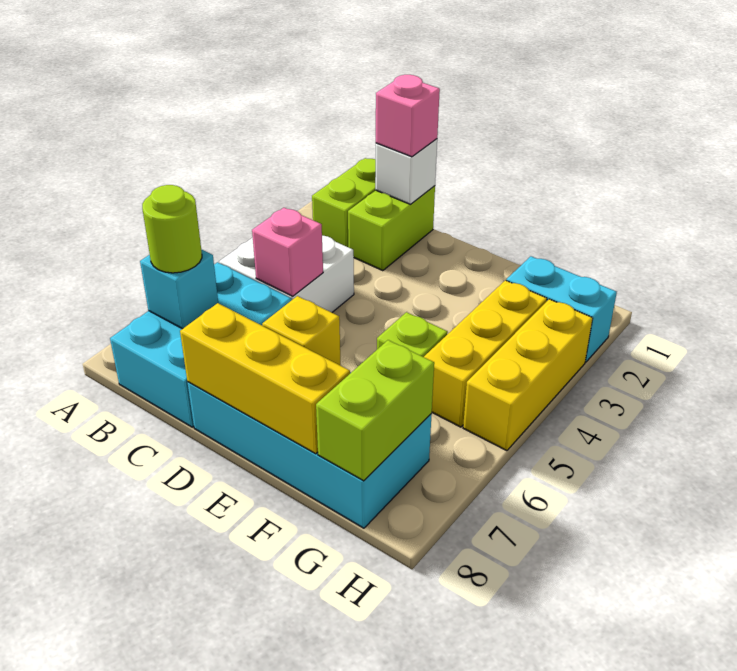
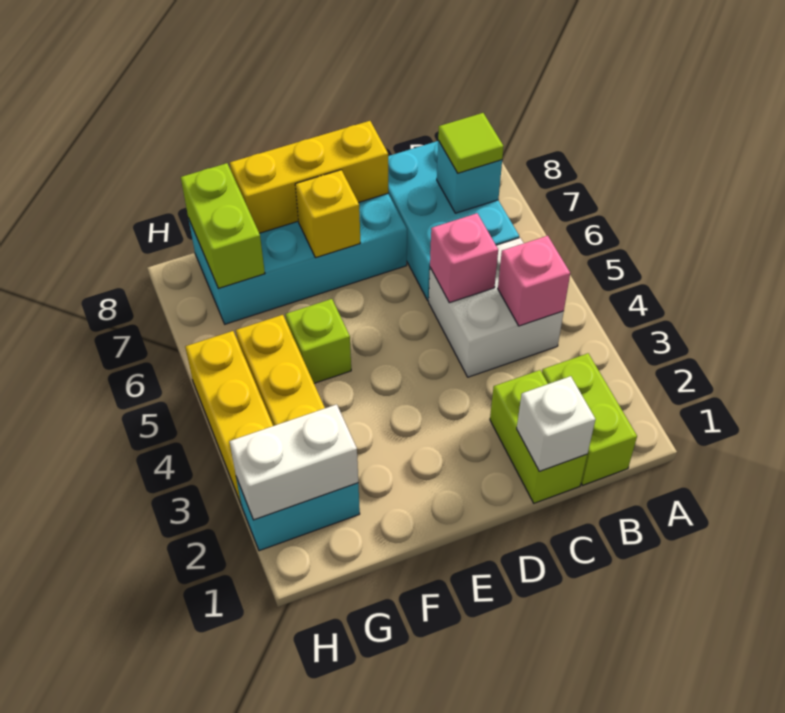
lime round brick B7 level 3 -> lime tile B7 level 3
pink brick C1 level 3 -> pink brick B4 level 2
none -> white brick G2:H2 level 2

